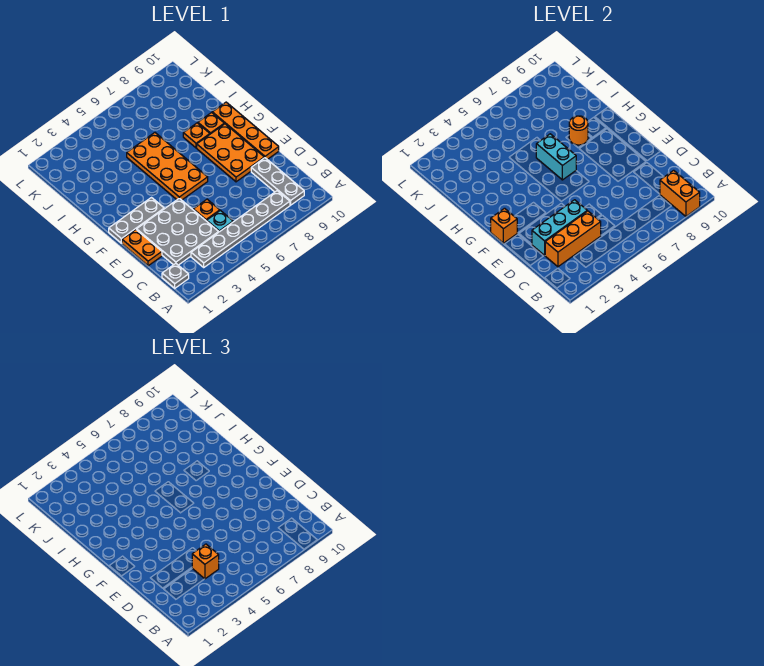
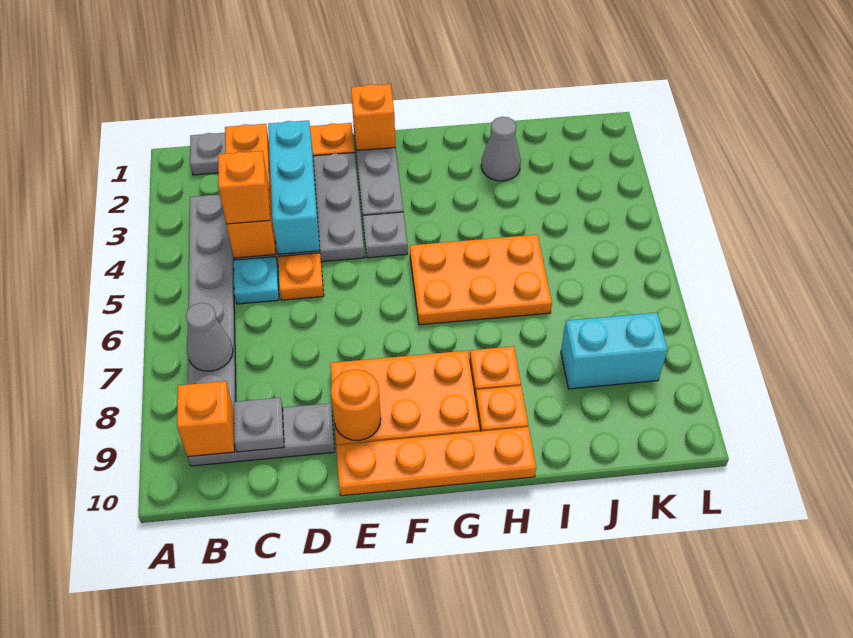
orange brick A9:B9 level 2 -> orange brick B9 level 2
none -> grey cone B7 level 2
none -> grey plate C9 level 2
none -> grey plate F4 level 1
orange plate F5:I6 level 1 -> orange plate G5:I6 level 1
cyan brick G6:H6 level 2 -> cyan brick J8:K8 level 1
orange round brick H8 level 2 -> orange round brick E9 level 2
none -> grey cone I2 level 1

